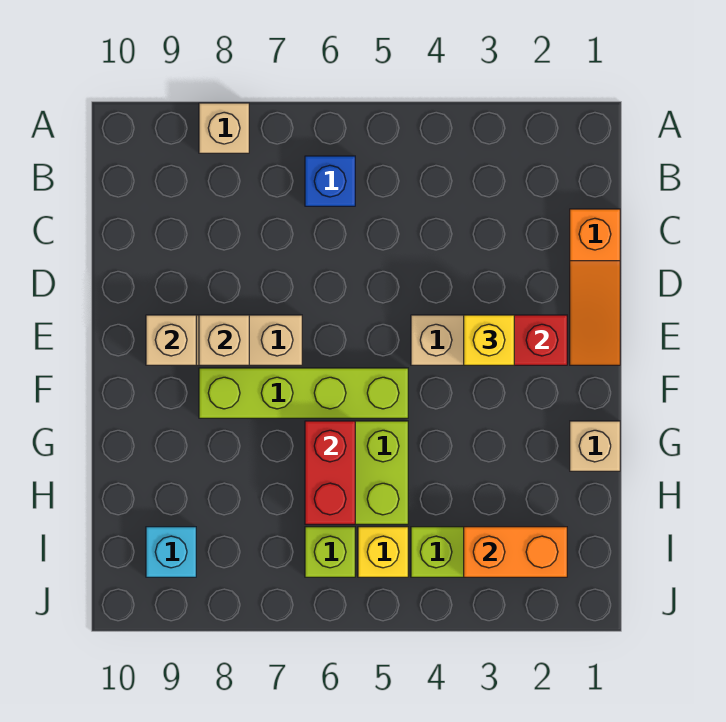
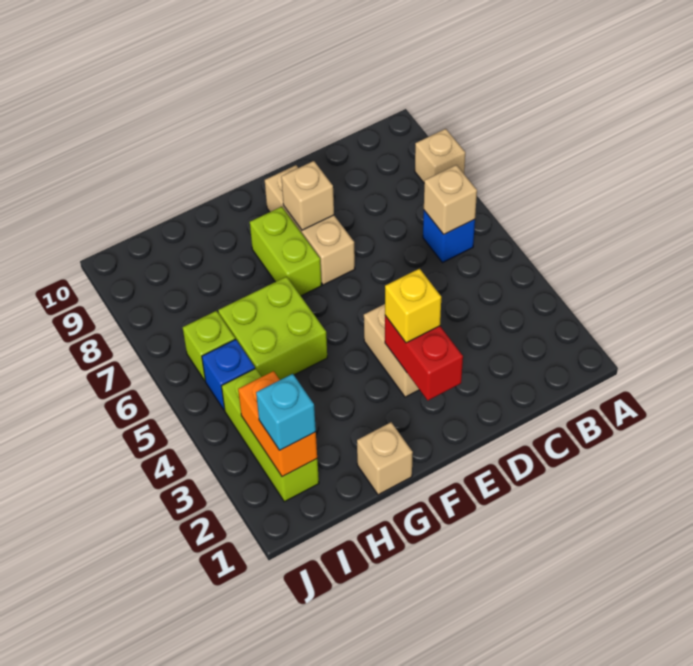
orange slope C1:E1 level 1 top C -> none
tan brick E9 level 2 -> tan brick B6 level 2
lime brick F5:F8 level 1 -> lime brick F7:F8 level 1
red brick G6:H6 level 2 -> none
yellow brick I5 level 1 -> blue brick I5 level 1
cyan brick I9 level 1 -> cyan brick I2 level 3

